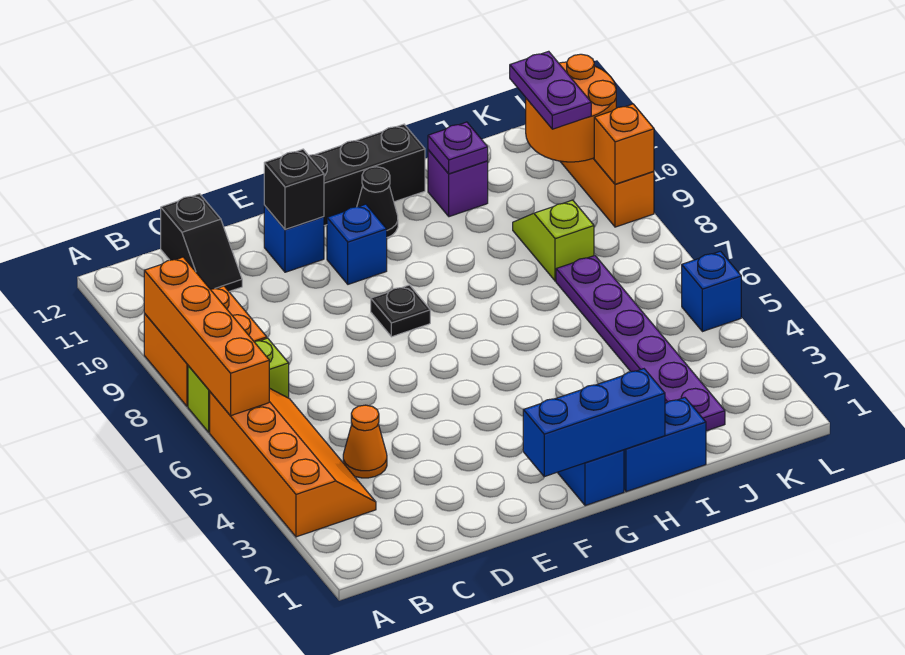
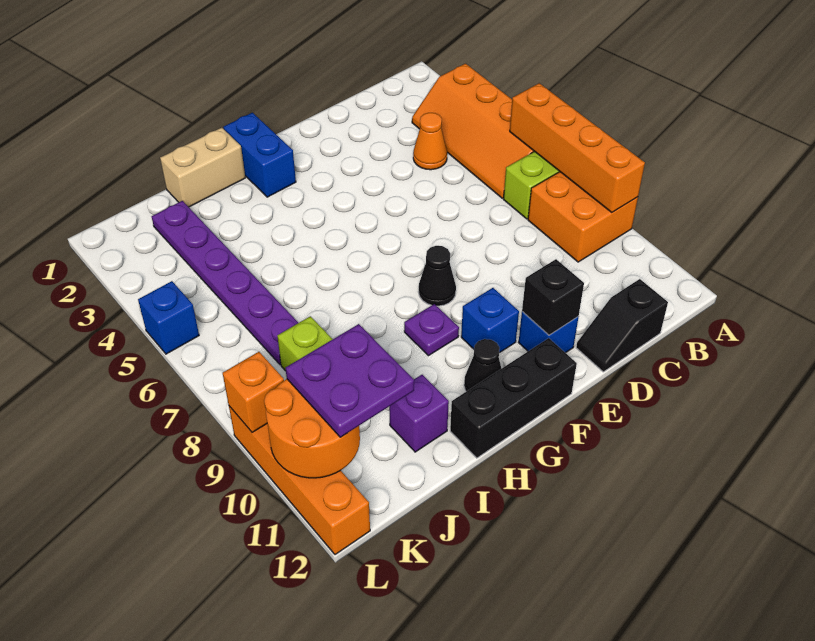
black slope C11:C12 level 1 top 12 -> black slope C12:D12 level 1 top C
blue brick F1:H1 level 2 -> none
black plate F8 level 1 -> black cone F8 level 1
blue brick H1:I1 level 1 -> tan brick H1:I1 level 1
purple plate I11 level 2 -> purple plate G9 level 1
purple plate K10:K11 level 3 -> purple plate J10:K11 level 3

